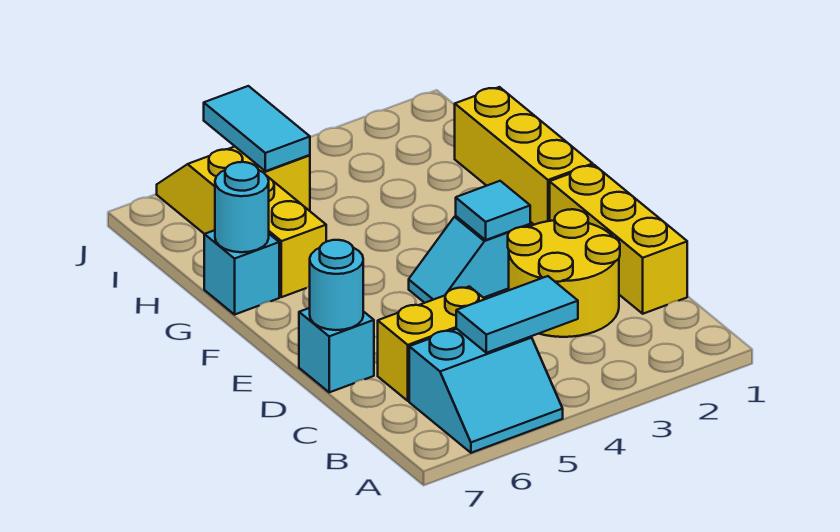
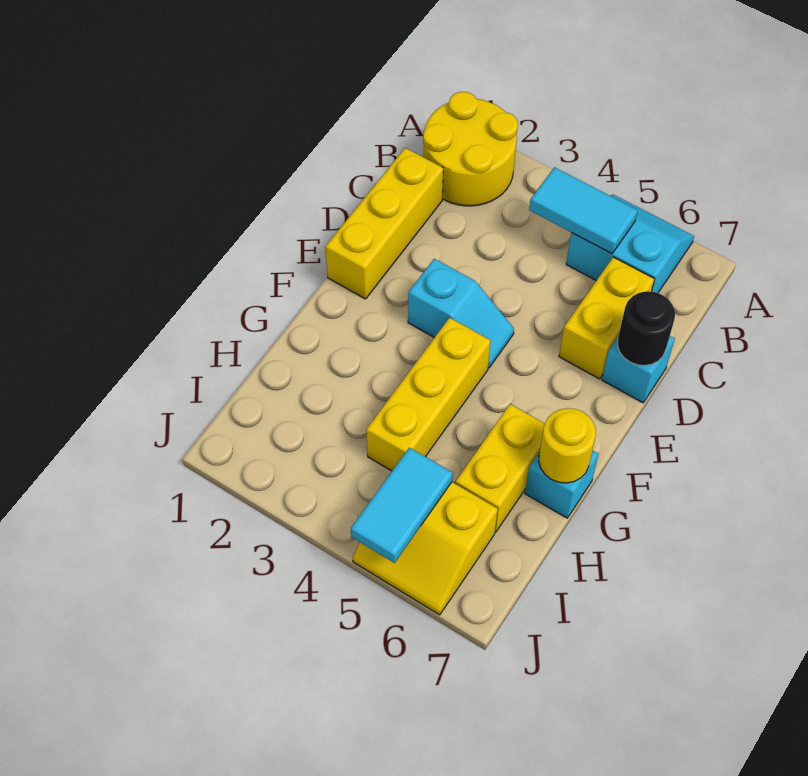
yellow round brick C2:D3 level 1 -> yellow round brick A1:B2 level 1
yellow brick C5:C6 level 1 -> yellow brick C6:D6 level 1
cyan round brick D7 level 2 -> black round brick D7 level 2
cyan tile E3 level 2 -> none
yellow brick F1:H1 level 1 -> yellow brick F4:H4 level 1
cyan round brick G7 level 2 -> yellow round brick G7 level 2

